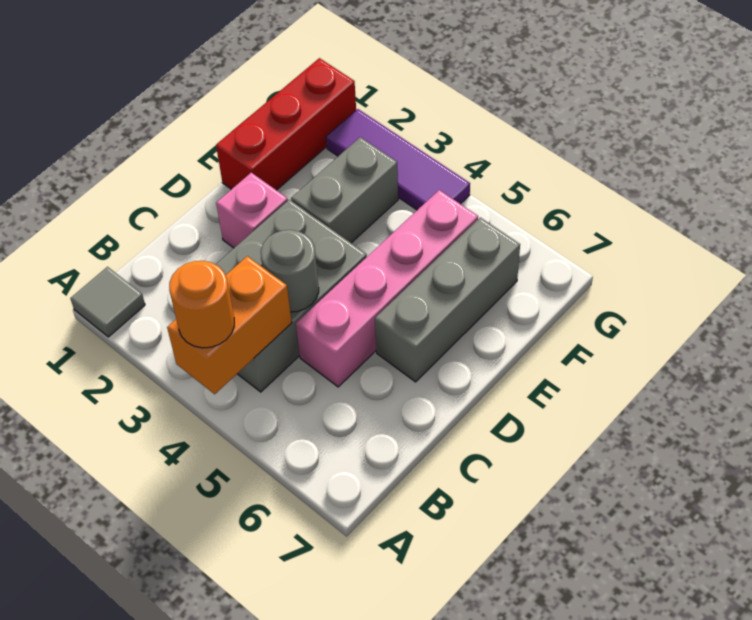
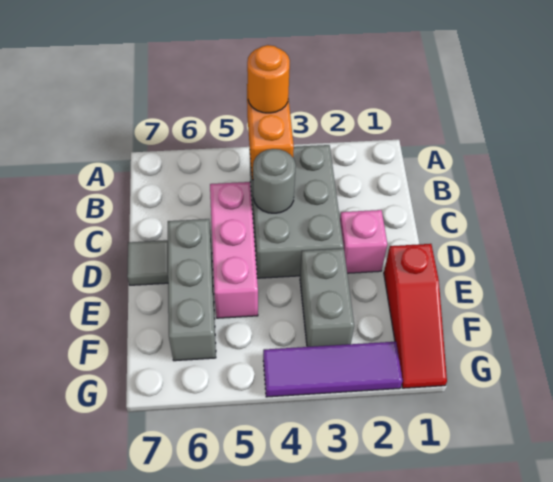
grey tile A1 level 1 -> grey tile D7 level 1
pink brick C5:F5 level 1 -> pink brick C5:E5 level 1
red brick E1:G1 level 1 -> red slope E1:G1 level 1 top E

